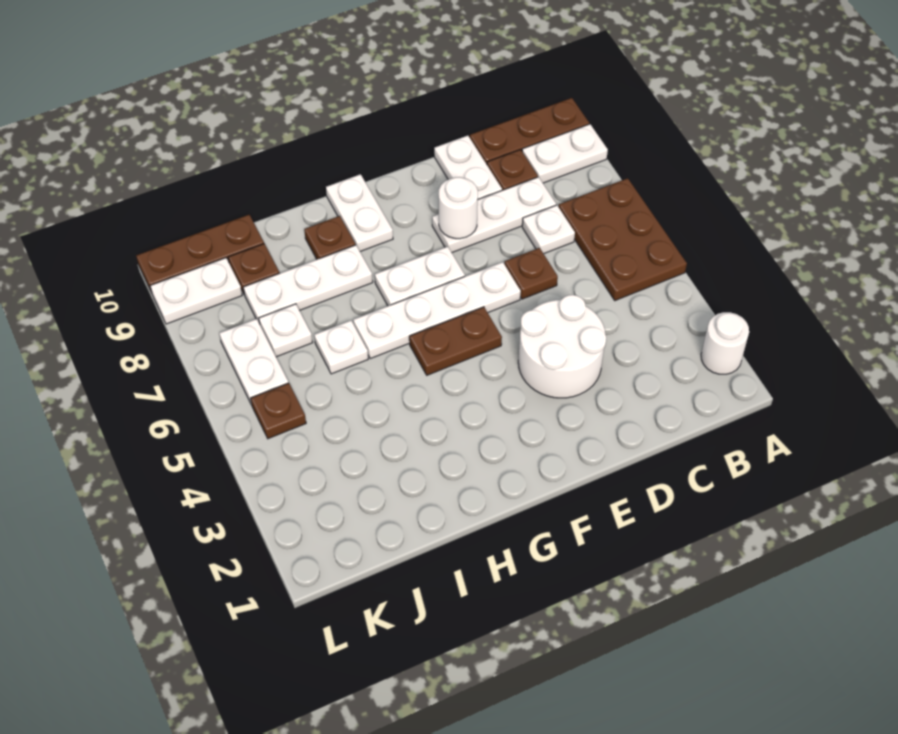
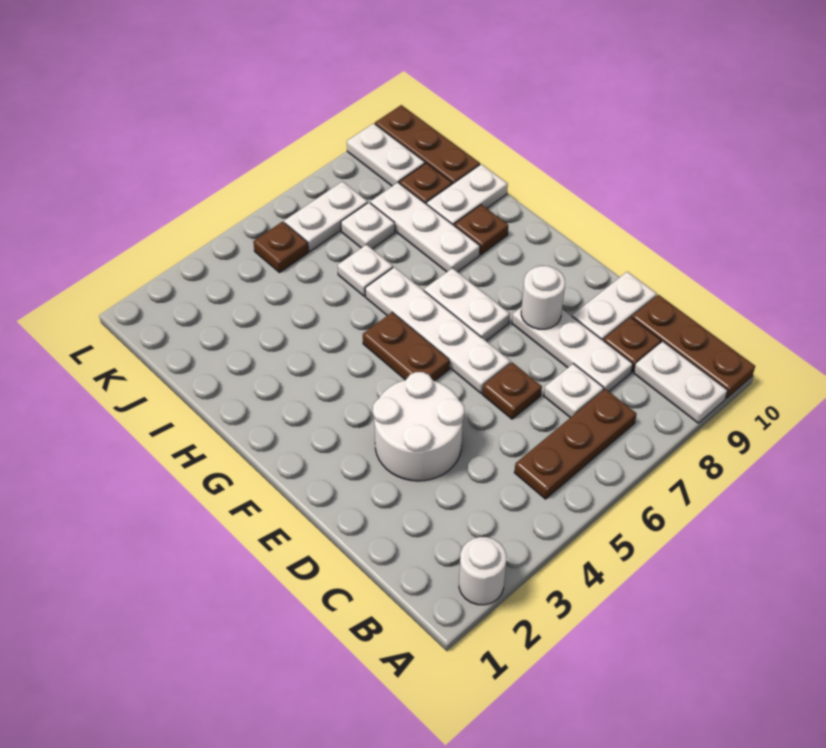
brown plate A5:B7 level 1 -> brown plate B5:B7 level 1
white plate G9:G10 level 1 -> white plate I9:I10 level 1

